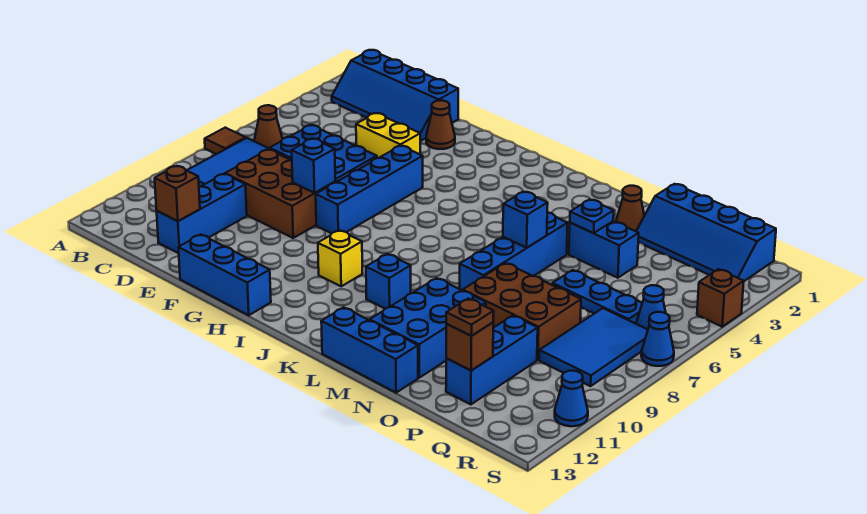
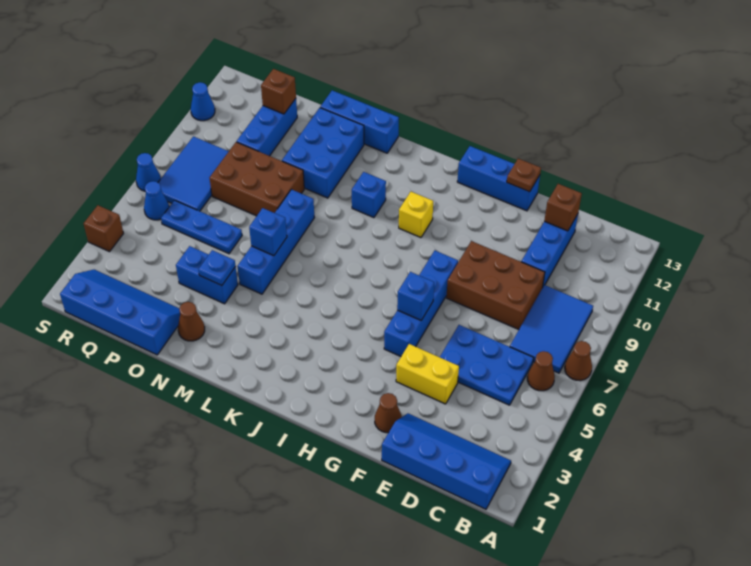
brown tile A7 level 1 -> brown cone A7 level 1
blue brick F8 level 2 -> blue brick G6 level 2
brown plate P12 level 3 -> brown plate F13 level 2

